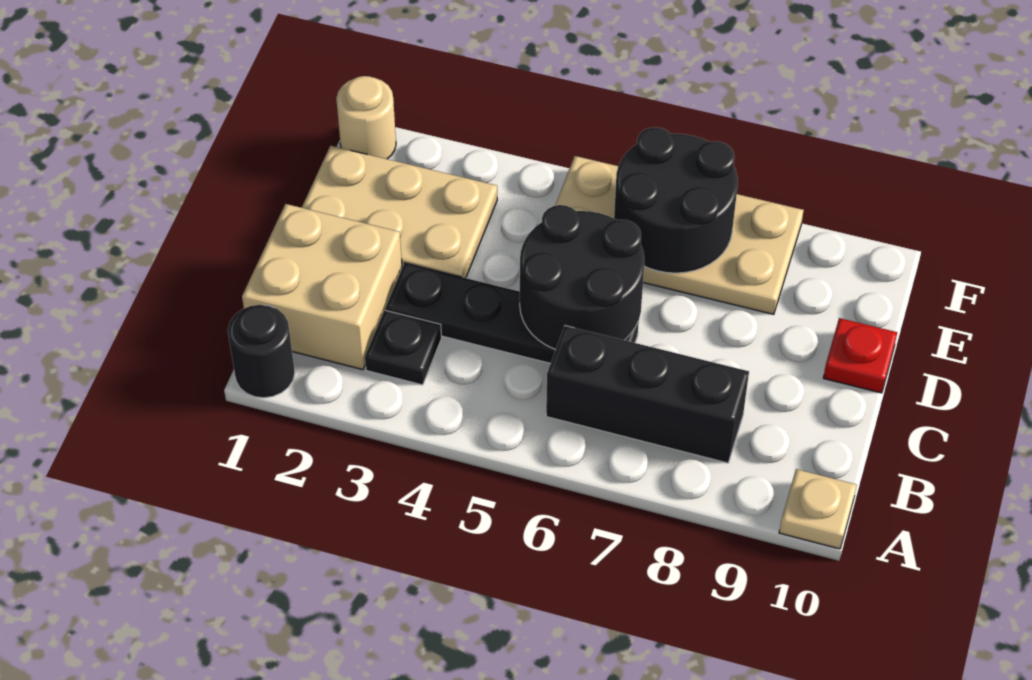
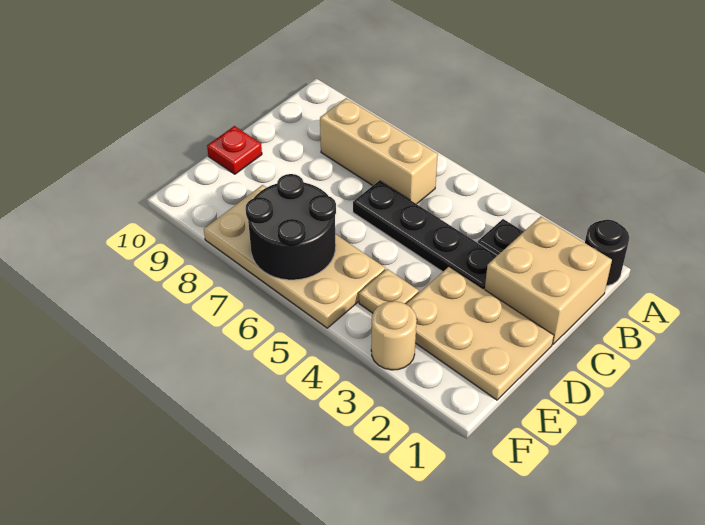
tan plate A10 level 1 -> tan plate E4 level 1
black brick B6:B8 level 1 -> tan brick B6:B8 level 1
black round brick C5:D6 level 2 -> none
tan round brick F1 level 1 -> tan round brick F3 level 1

